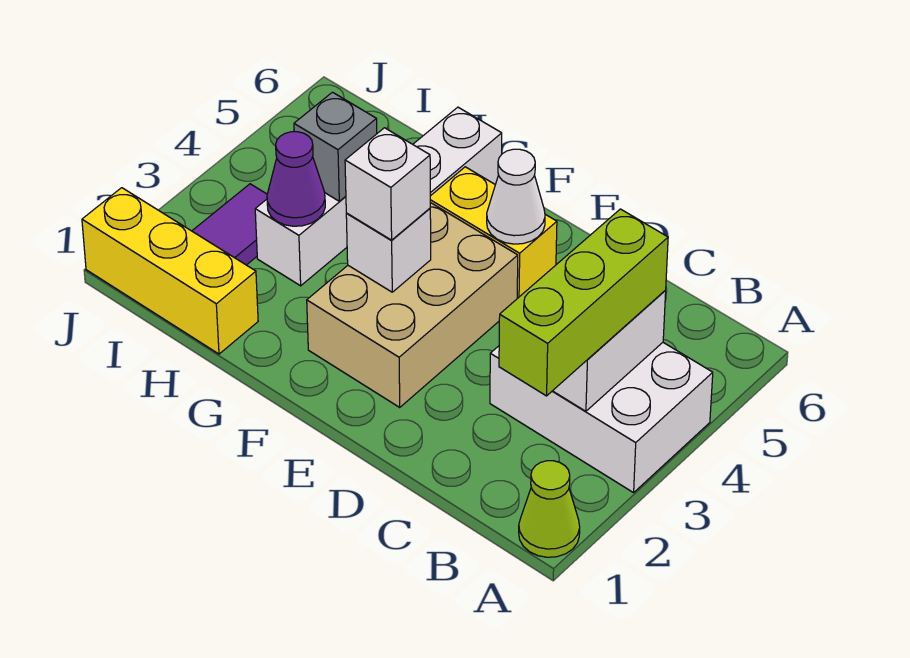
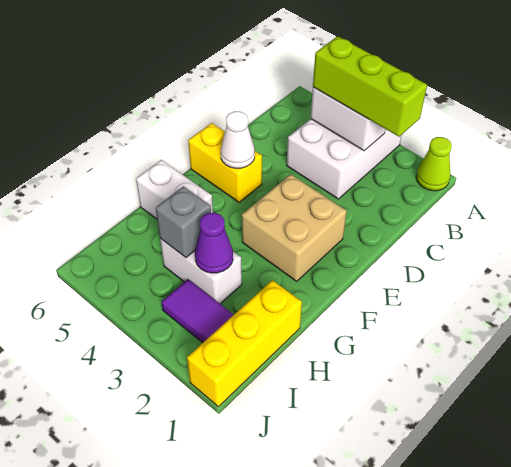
tan brick E2:F4 level 1 -> tan brick E2:F3 level 1
yellow brick E5:F5 level 1 -> yellow brick E5:E6 level 1
white brick F3 level 2 -> none
white brick F3 level 3 -> none

